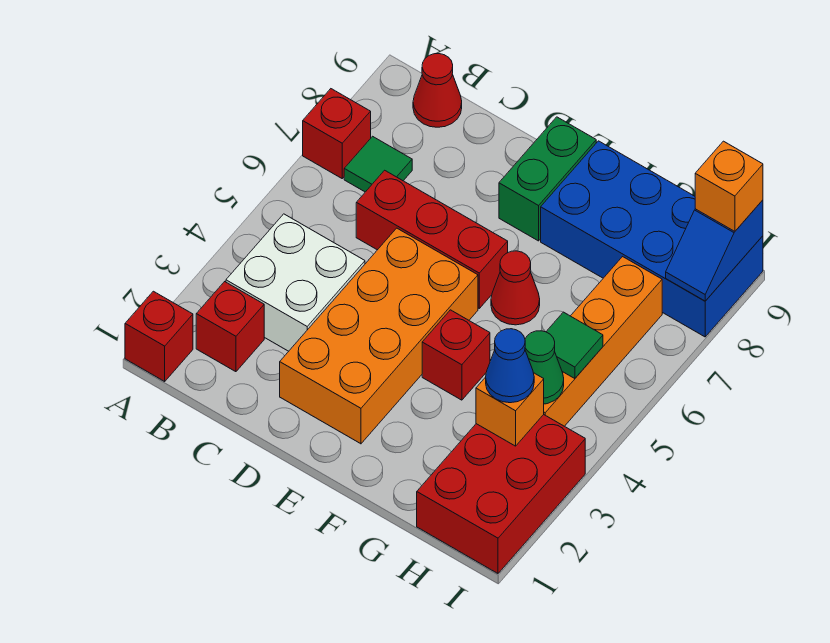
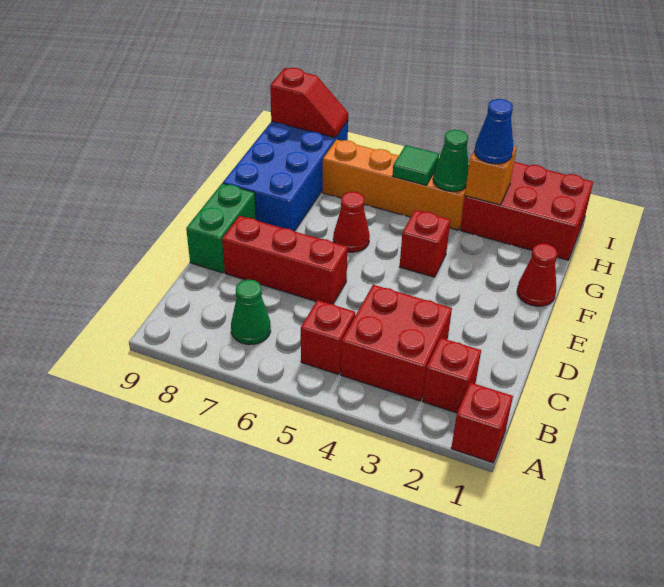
red brick A7 level 1 -> red brick B5 level 1
white brick B3:C4 level 1 -> red brick B3:C4 level 1
green tile B7 level 1 -> green cone B7 level 1
red cone B9 level 1 -> red cone F1 level 1
red brick C6:E6 level 1 -> red brick D6:D8 level 1
orange brick D2:E5 level 1 -> none
green brick E8:E9 level 1 -> green brick D9:E9 level 1
blue slope I8:I9 level 2 top 9 -> red slope I8:I9 level 2 top 9
orange brick I9 level 3 -> none

